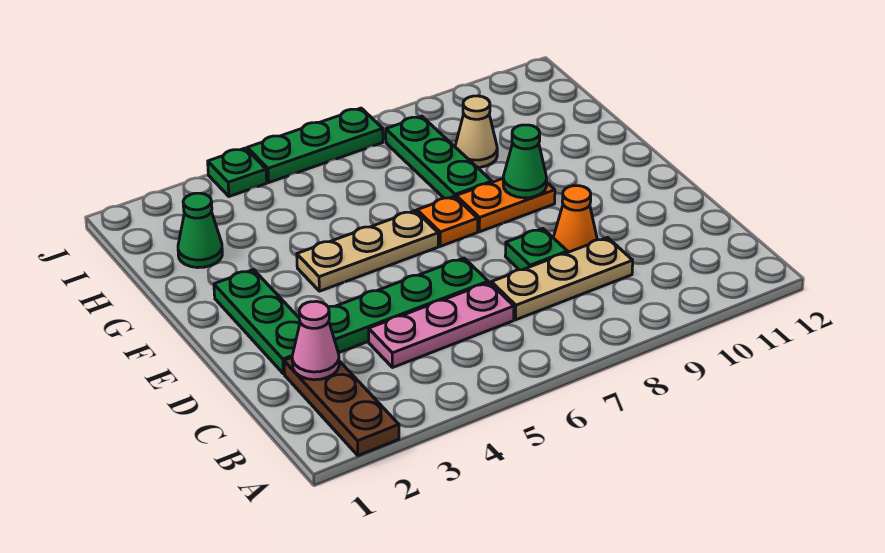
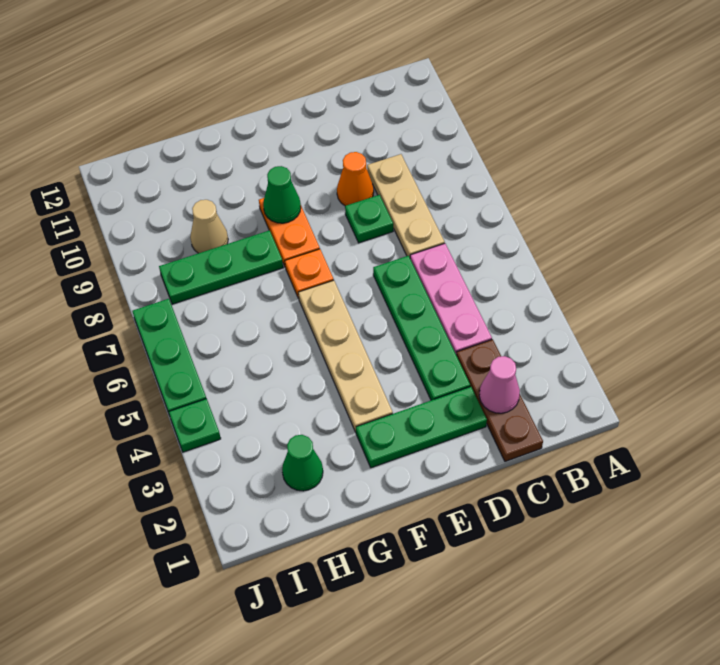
brown plate A2:C2 level 1 -> brown plate C1:C3 level 1
tan plate F4:F6 level 1 -> tan plate F3:F6 level 1

